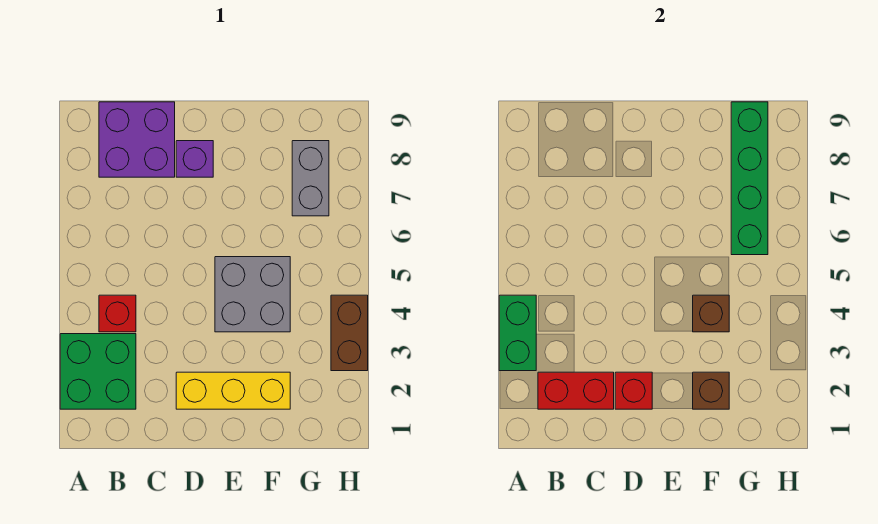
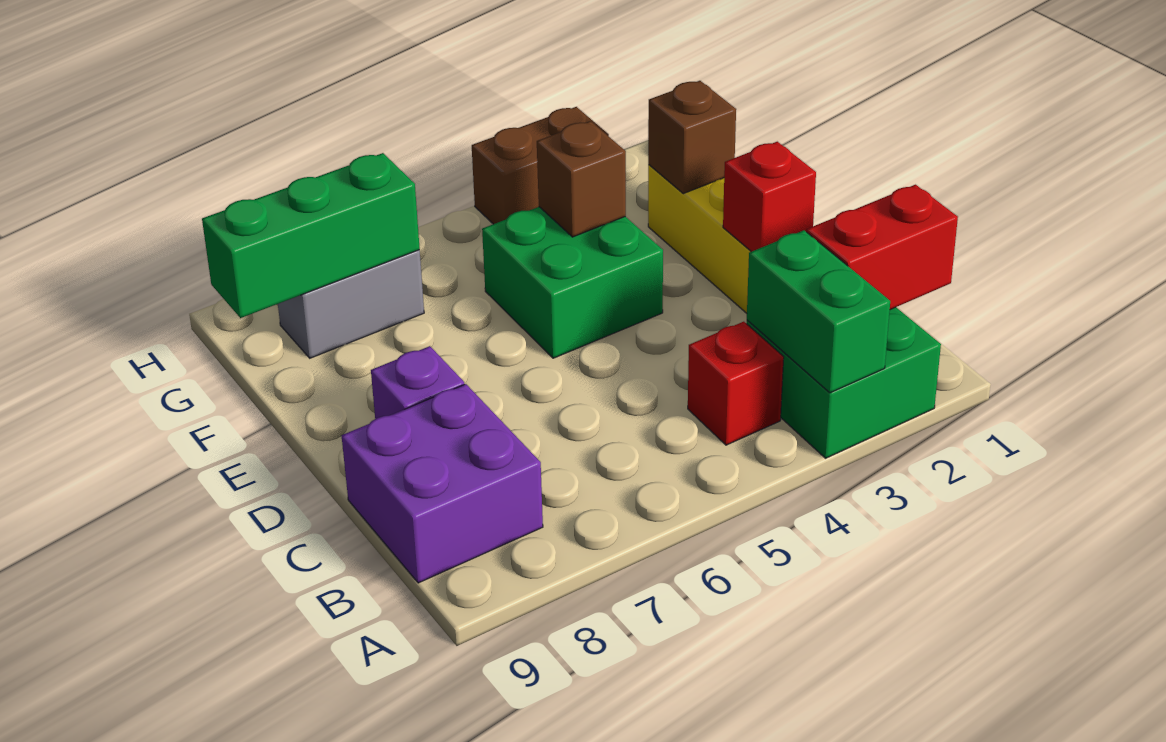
green brick A3:A4 level 2 -> green brick A3:B3 level 2
red brick B2:C2 level 2 -> red brick B1:B2 level 2
grey brick E4:F5 level 1 -> green brick E4:F5 level 1
green brick G6:G9 level 2 -> green brick G7:G9 level 2

